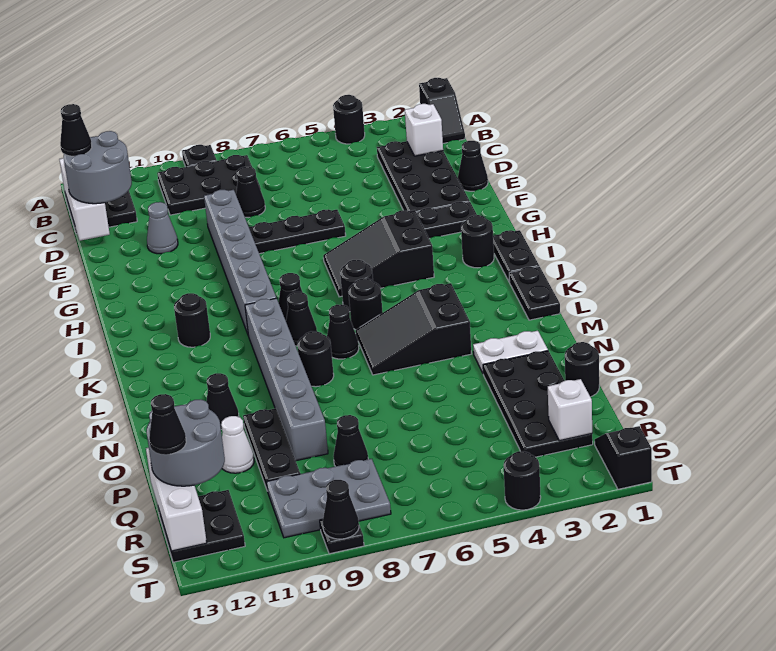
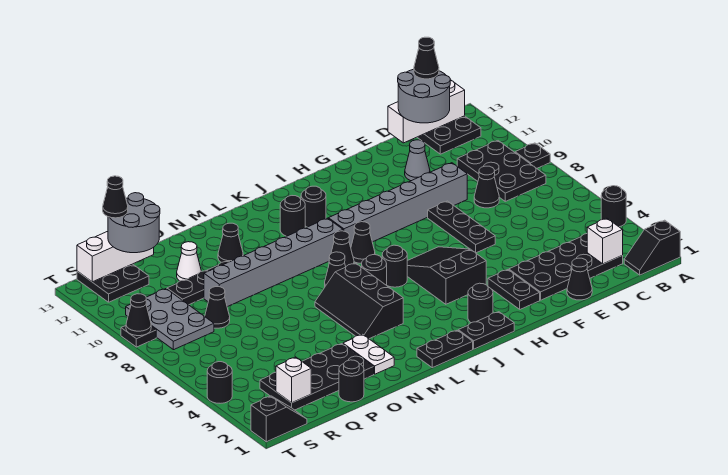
black slope L4:M6 level 1 top 4 -> black slope L4:M6 level 1 top L
black round brick M8 level 1 -> black round brick K11 level 1

